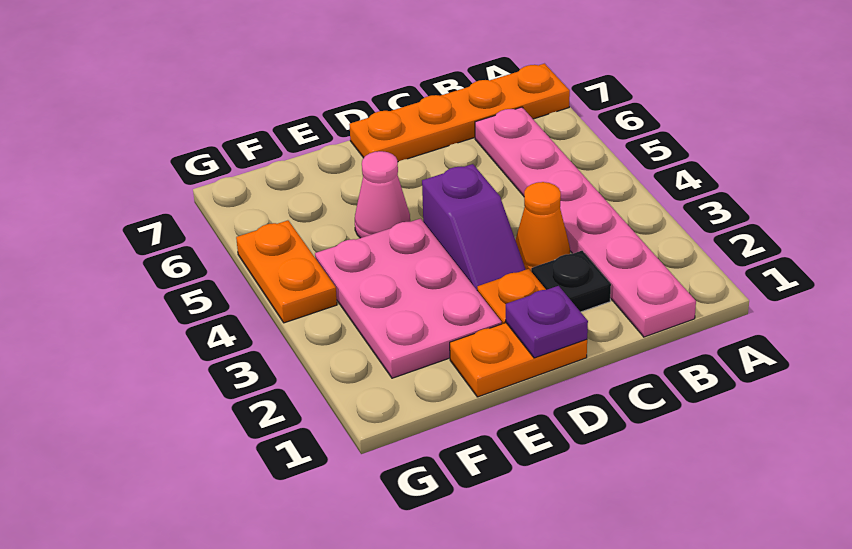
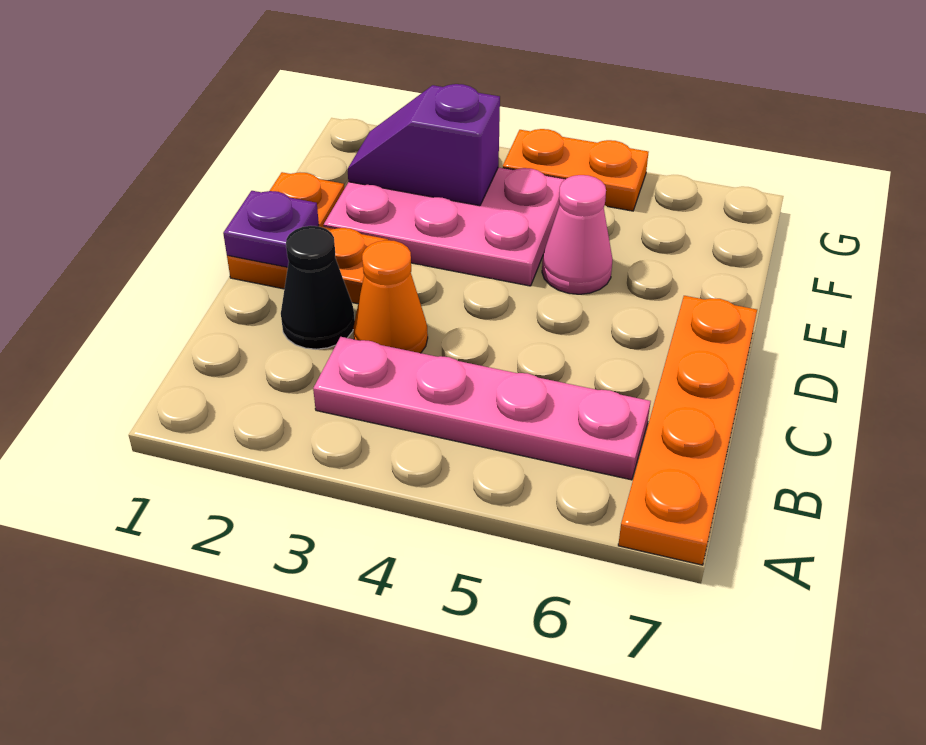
pink plate B1:B6 level 1 -> pink plate B3:B6 level 1
black plate C2 level 1 -> black cone C2 level 1
purple slope D3:D4 level 1 top 4 -> purple slope F2:F3 level 2 top 3

